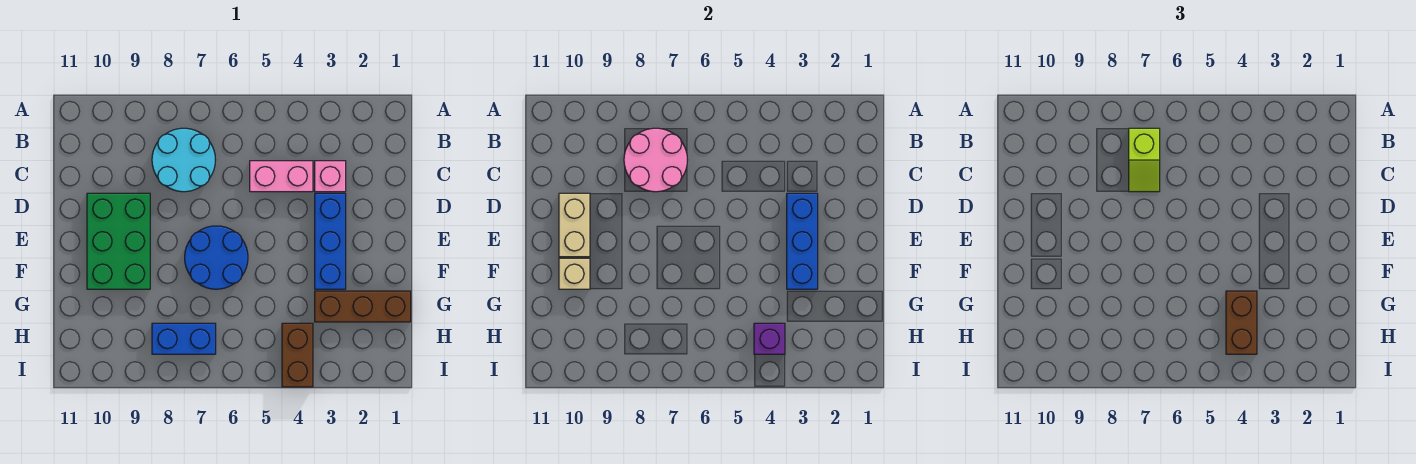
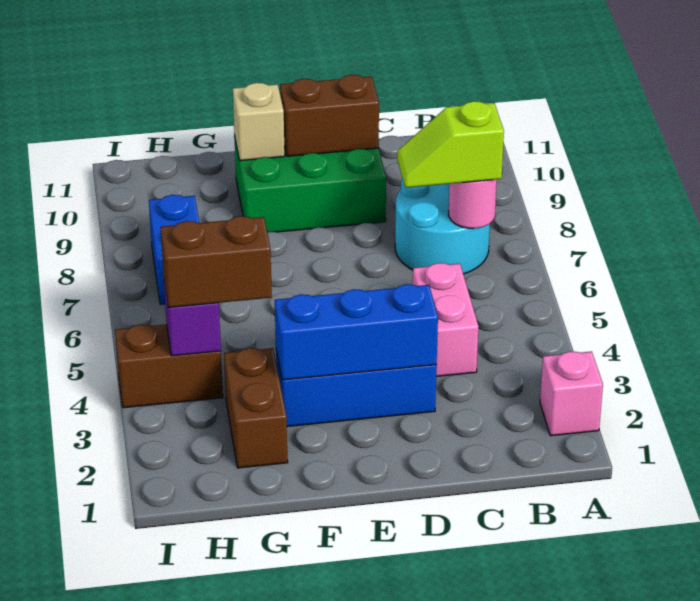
pink round brick B7:C8 level 2 -> pink round brick B7 level 2
pink brick C3 level 1 -> pink brick A2 level 1
tan brick D10:E10 level 2 -> brown brick D10:E10 level 2
blue round brick E6:F7 level 1 -> none
brown brick G1:G3 level 1 -> brown brick G2:G3 level 1

